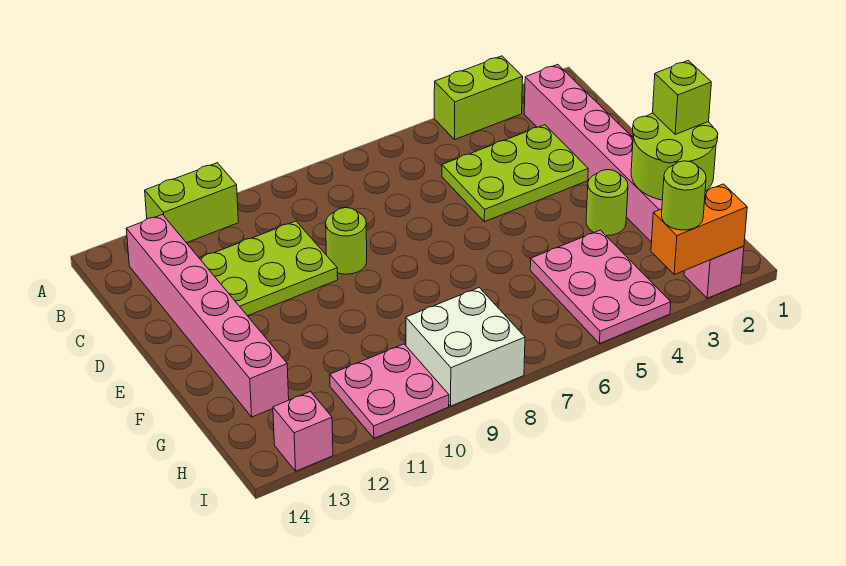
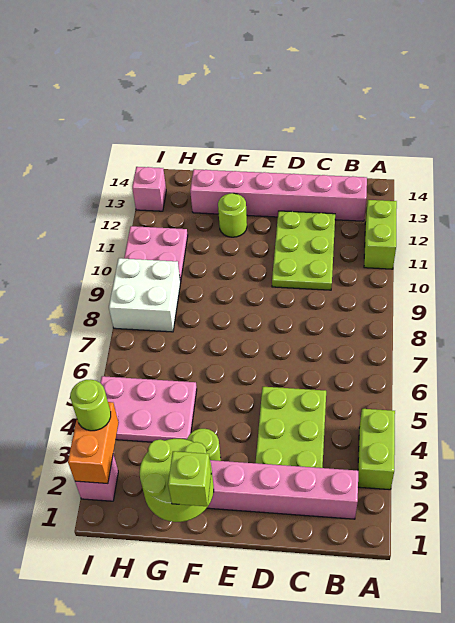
lime round brick D9 level 1 -> lime round brick F12 level 1

